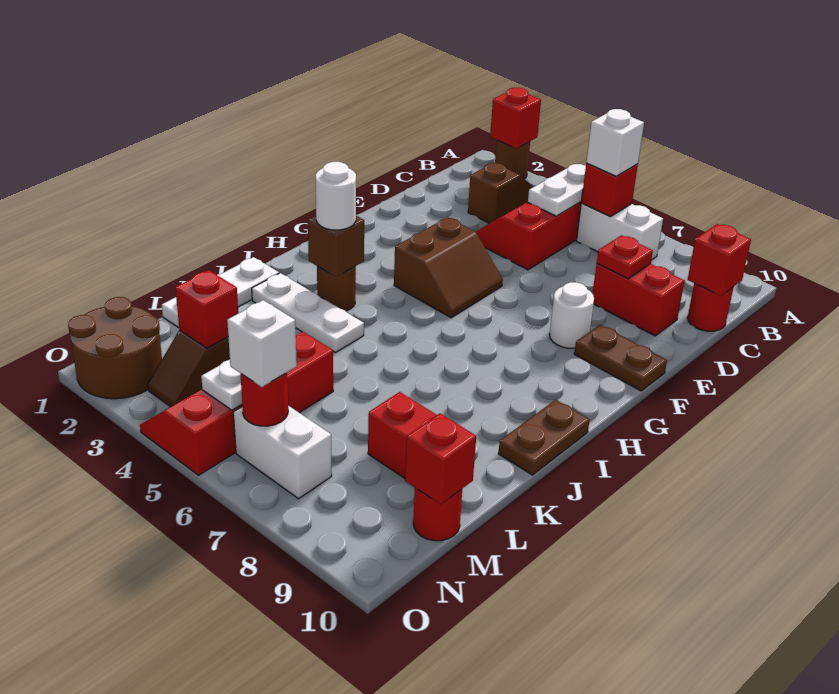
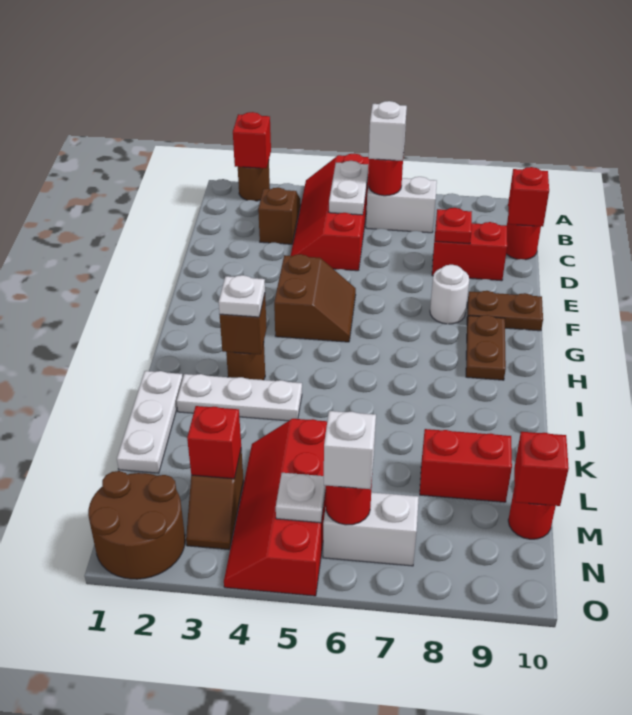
red brick B6 level 2 -> red round brick B6 level 2
white round brick I3 level 3 -> white plate I3 level 3
brown plate I10:J10 level 1 -> brown plate G9:H9 level 1

